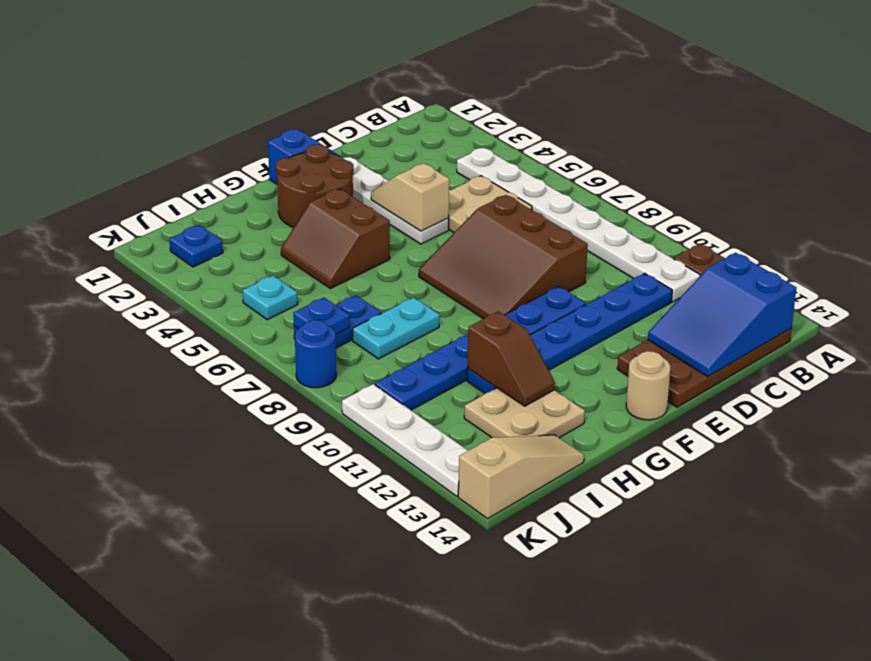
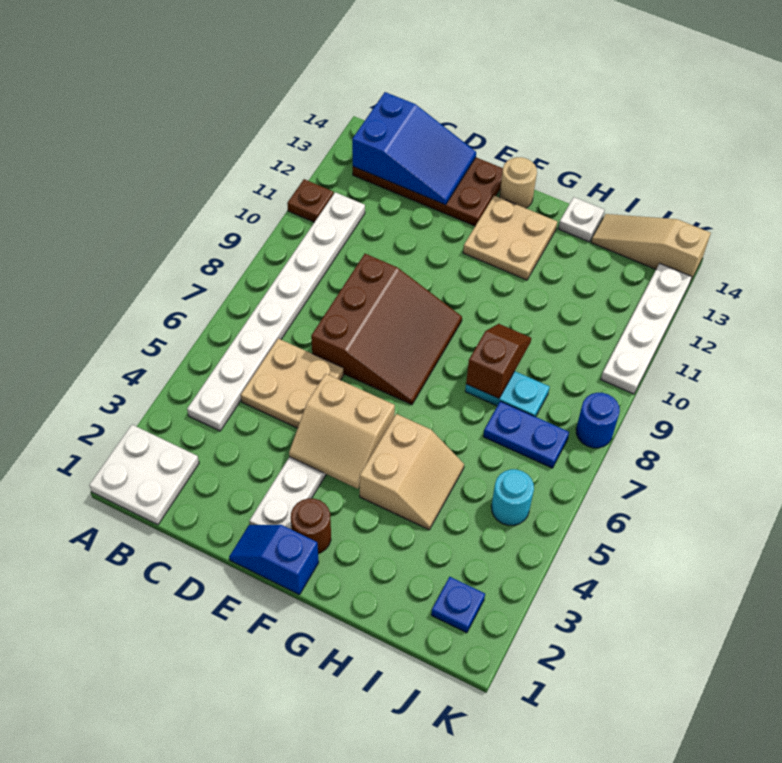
none -> white plate A1:B2 level 1
blue plate C11:H11 level 1 -> none
tan slope E4:E5 level 2 top 5 -> tan slope E4:F5 level 2 top 5
blue plate E10:J10 level 1 -> none
brown round brick F2:G3 level 1 -> brown round brick F2 level 1
brown slope G4:H5 level 1 top G -> tan slope G4:H5 level 1 top G
brown slope H11:H12 level 2 top 11 -> brown slope H8:H9 level 2 top 8
tan plate H12:I13 level 1 -> tan plate F12:G13 level 1
none -> white plate H14 level 1
cyan plate J5 level 1 -> cyan round brick J5 level 1
blue plate J7 level 2 -> none

